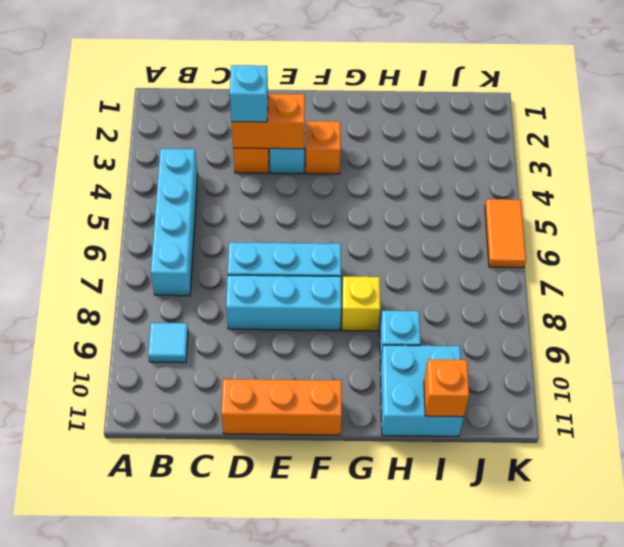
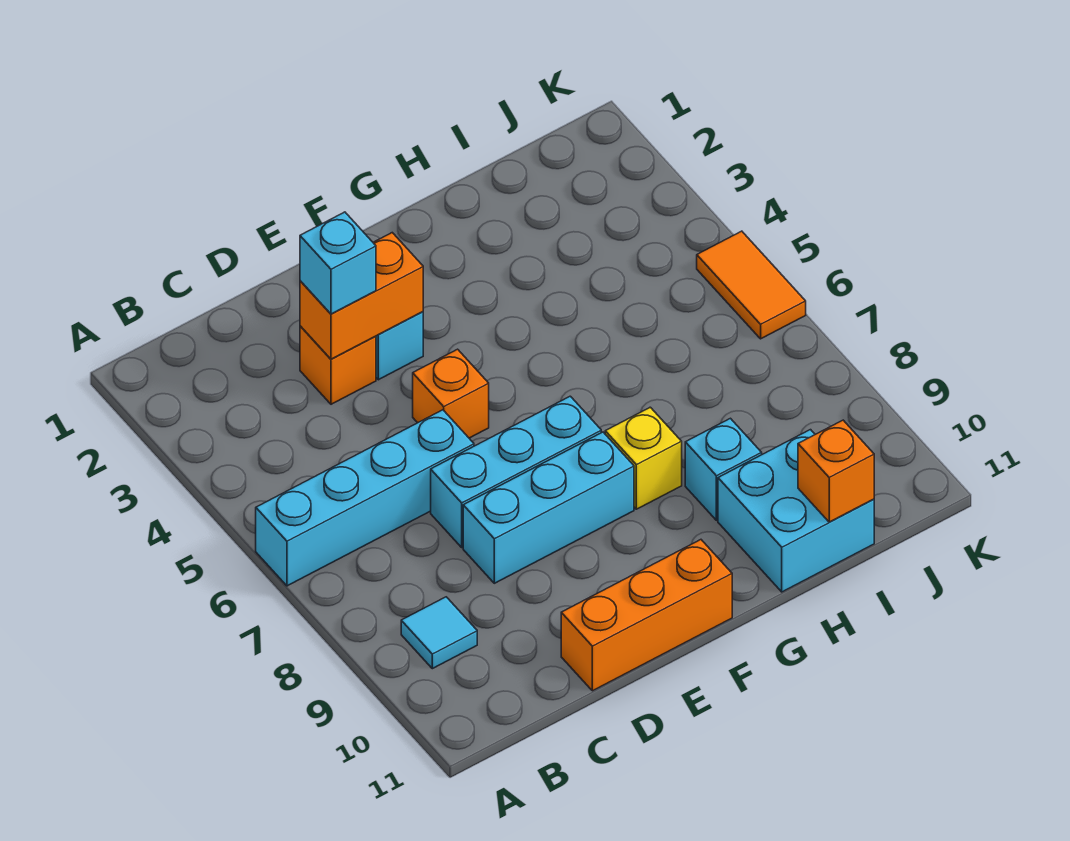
cyan brick B4:B7 level 1 -> cyan brick A6:D6 level 1
orange brick F3 level 1 -> orange brick E5 level 1

